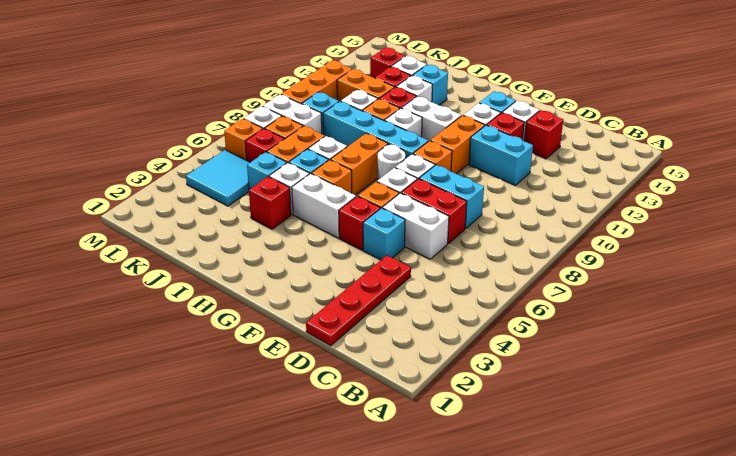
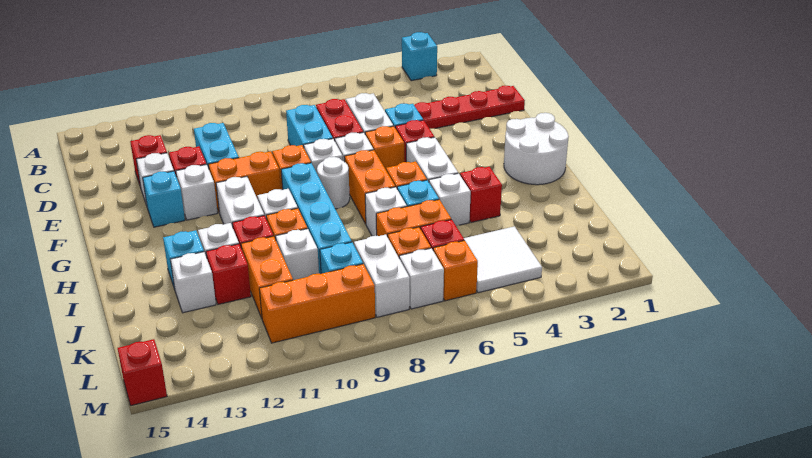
none -> white round brick G1:H2 level 1
orange brick H7:H8 level 1 -> orange brick G7:H7 level 1
cyan brick J5 level 1 -> cyan brick A3 level 1
cyan tile K4:L5 level 1 -> white tile K4:L5 level 1
red brick K13 level 1 -> red brick M15 level 1

